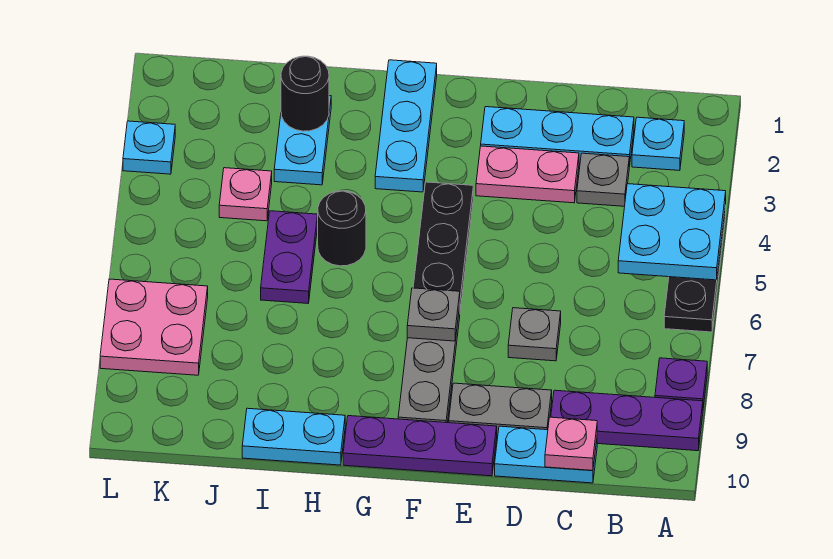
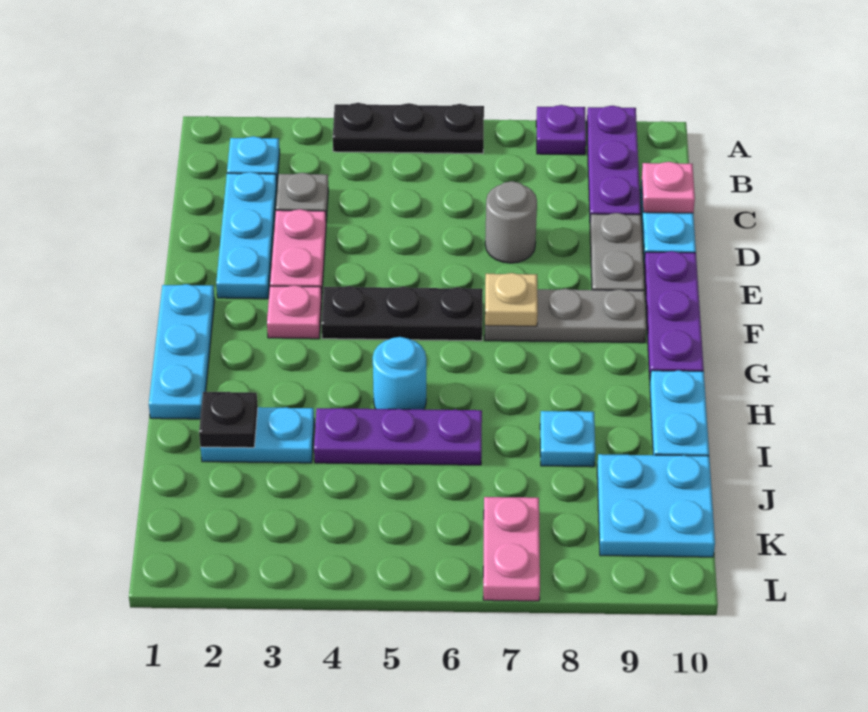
cyan plate A4:B5 level 2 -> cyan plate J9:K10 level 1
grey plate D7 level 1 -> grey round brick D7 level 1
grey plate F7 level 2 -> tan plate F7 level 2
cyan plate G1:G3 level 1 -> cyan plate F1:H1 level 1
black round brick H5 level 1 -> cyan round brick H5 level 1
black round brick I2 level 2 -> black plate I2 level 2
purple plate I5:I6 level 1 -> purple plate I4:I6 level 1
pink plate J4 level 1 -> pink plate F3 level 1
pink plate K7:L8 level 1 -> pink plate K7:L7 level 1
cyan plate L3 level 1 -> cyan plate I8 level 1

